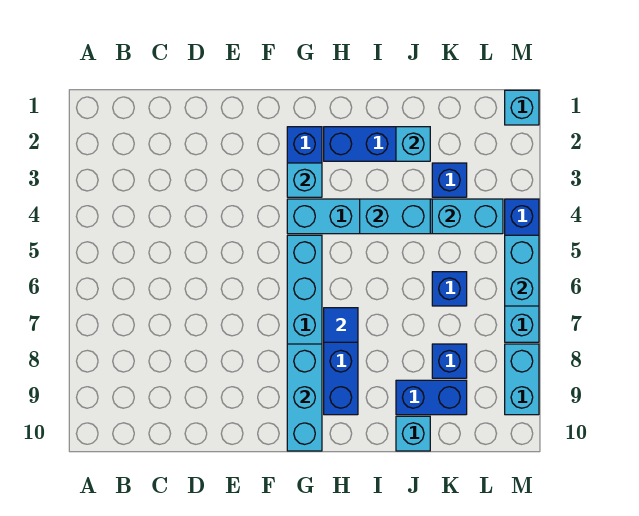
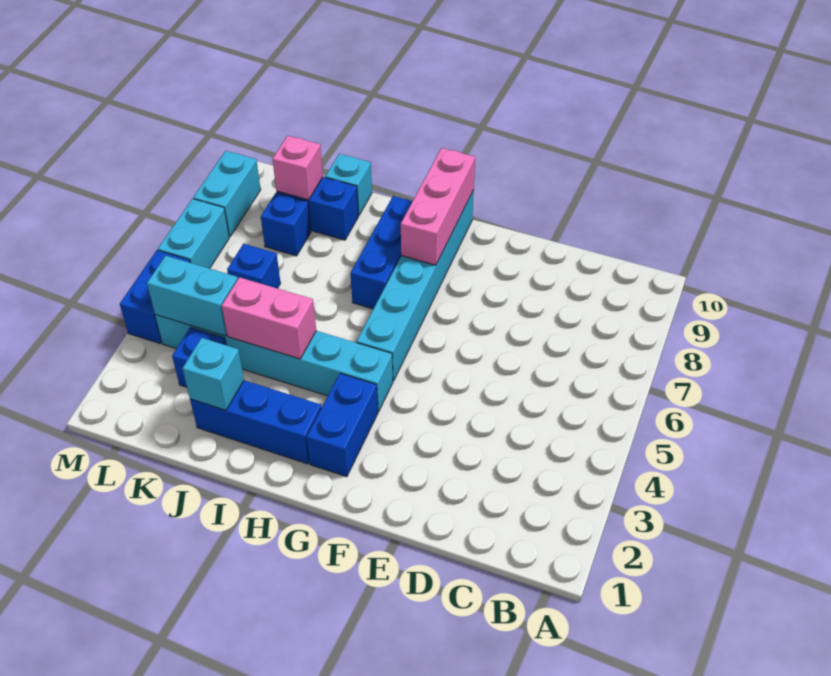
cyan brick G3 level 2 -> none
cyan brick G8:G10 level 2 -> pink brick G8:G10 level 2
blue tile H7 level 2 -> none
cyan brick I4:J4 level 2 -> pink brick I4:J4 level 2
none -> pink brick K9 level 2
cyan brick M1 level 1 -> none
cyan brick M5:M6 level 2 -> none

